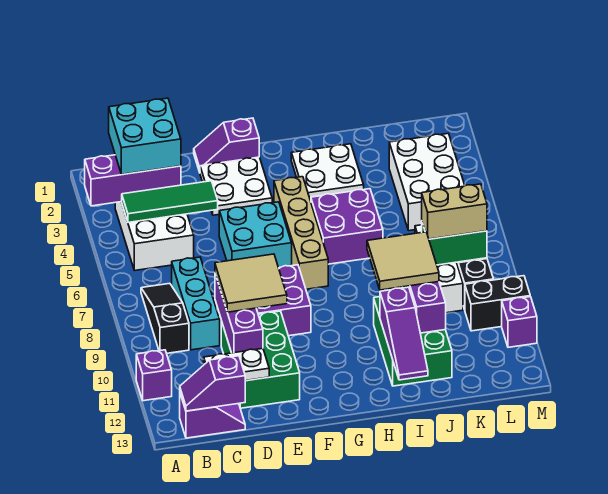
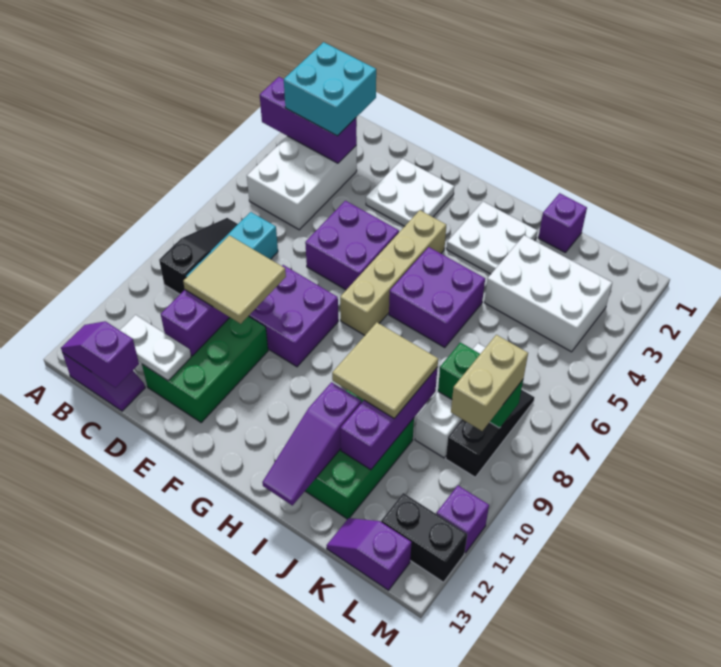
purple brick A11 level 1 -> purple brick J1 level 1
green tile B4:D4 level 2 -> none
purple slope E1:F1 level 1 top F -> purple slope K13:L13 level 1 top L
cyan brick E5:F6 level 1 -> purple brick E5:F6 level 1
white brick K3:L5 level 1 -> white brick J3:L4 level 1
tan brick K8:L8 level 3 -> tan brick L8:L9 level 3
black brick L10:M10 level 1 -> black brick L12:M12 level 1

